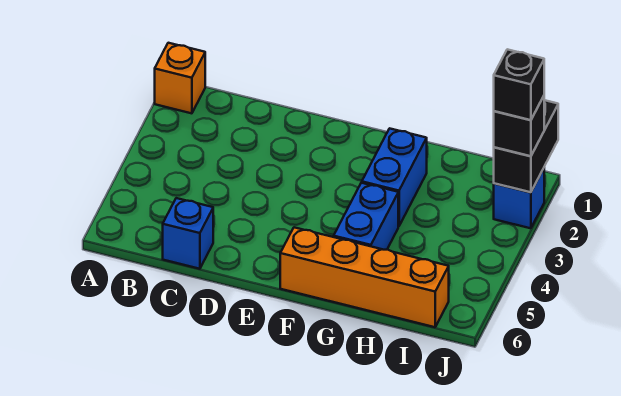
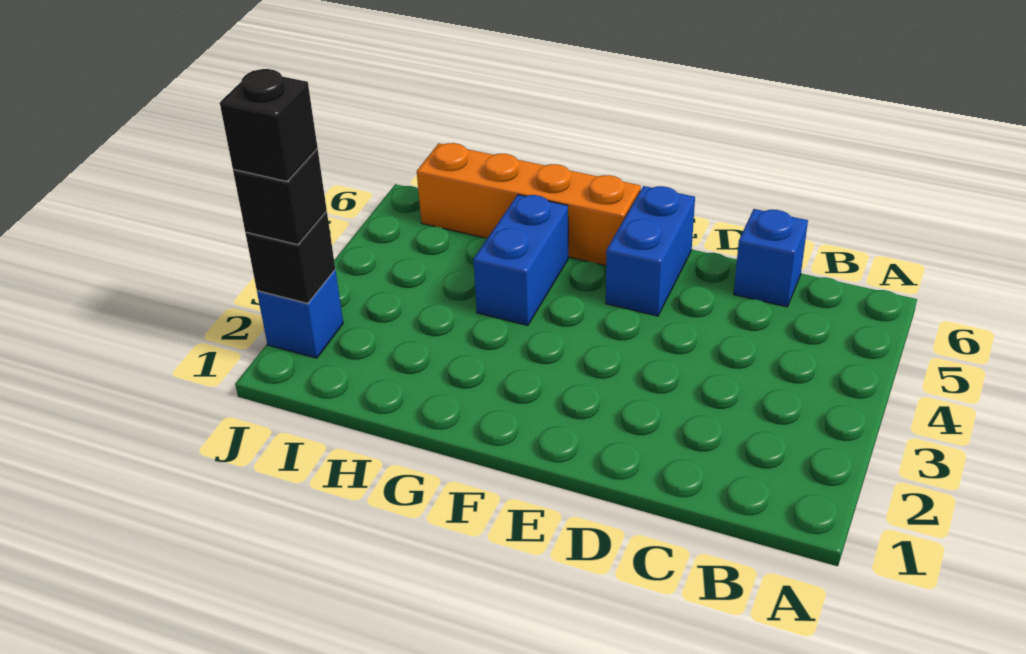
orange brick A1 level 1 -> none
blue brick G2:G3 level 1 -> blue brick E5:E6 level 1
black brick J1:J2 level 2 -> black brick J2 level 2

